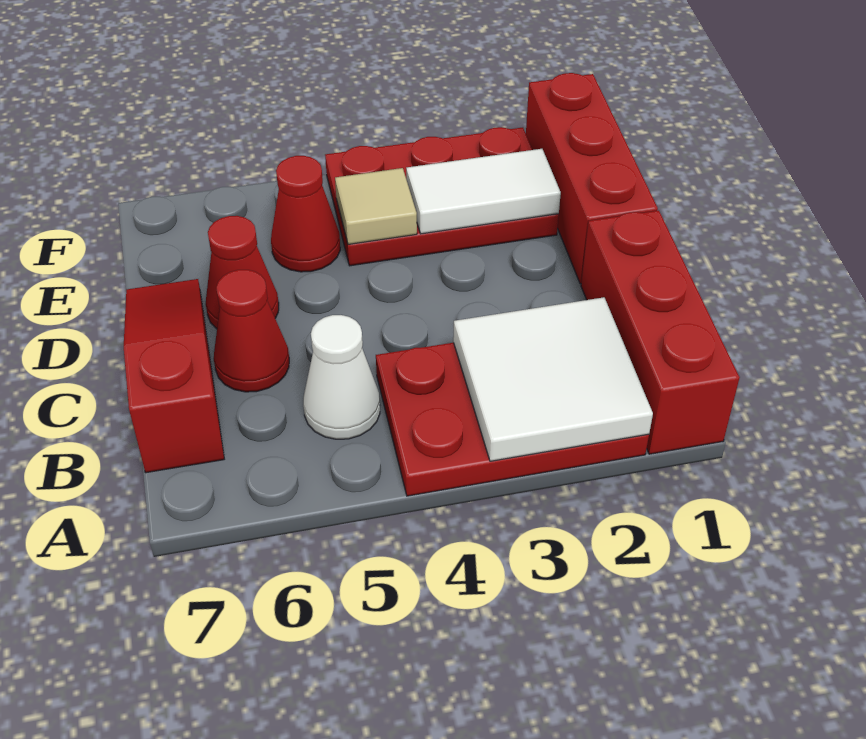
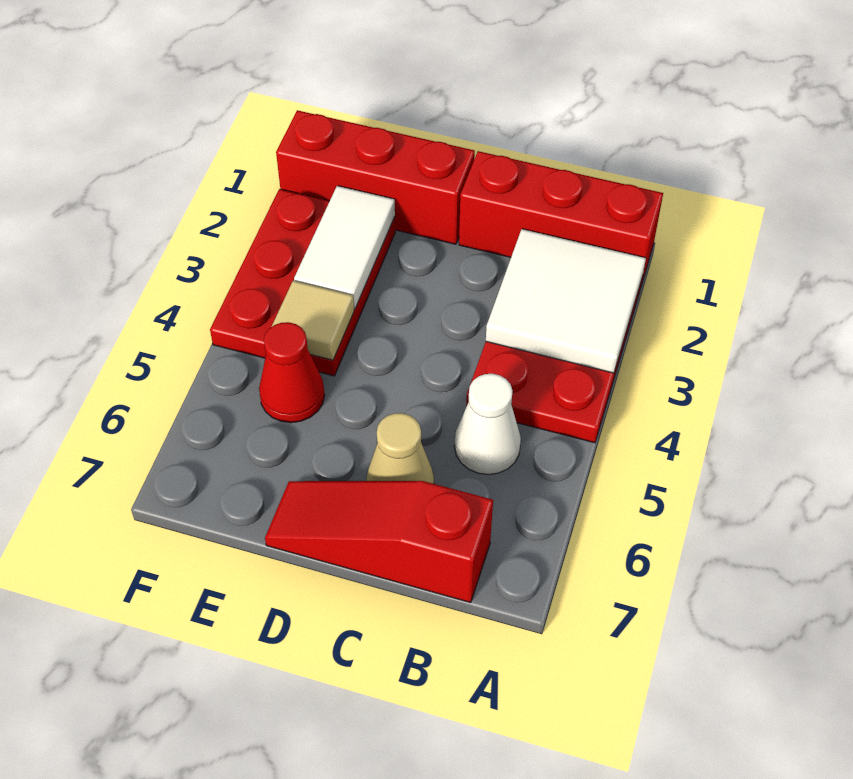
red cone C6 level 1 -> tan cone C6 level 1
red cone D6 level 1 -> none

